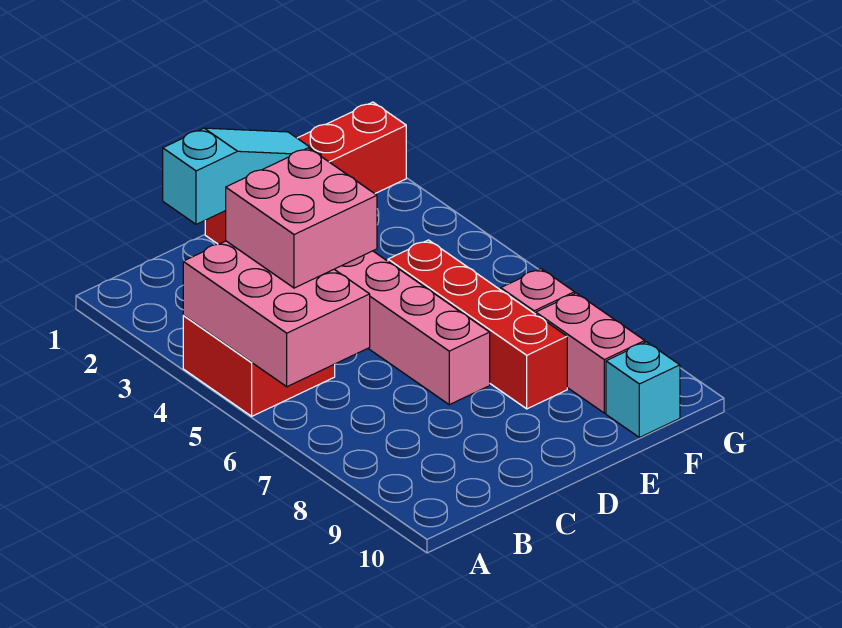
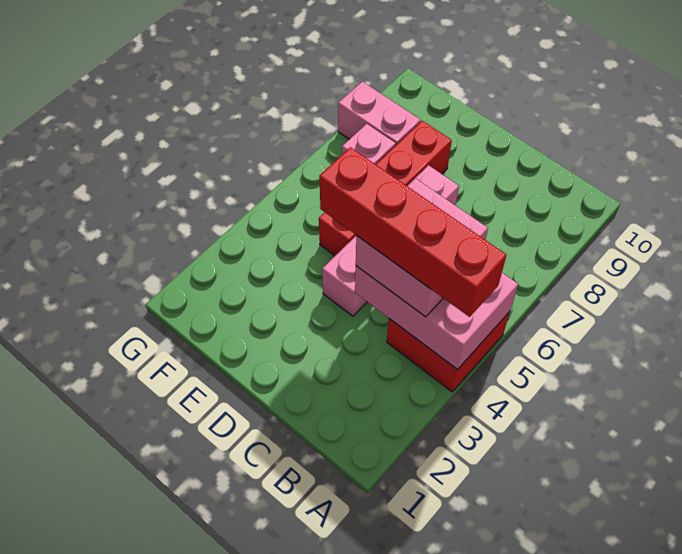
pink brick A4:B6 level 2 -> pink brick A4:C5 level 2
cyan slope C1:E1 level 2 top C -> none
red brick D1:G1 level 1 -> red brick A4:D4 level 4
pink brick F8:F9 level 1 -> pink brick F8:G8 level 1
cyan brick F10 level 1 -> none

